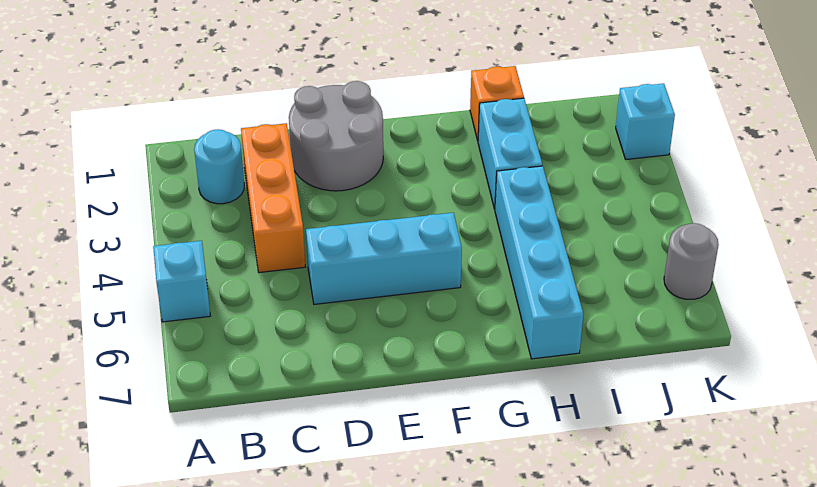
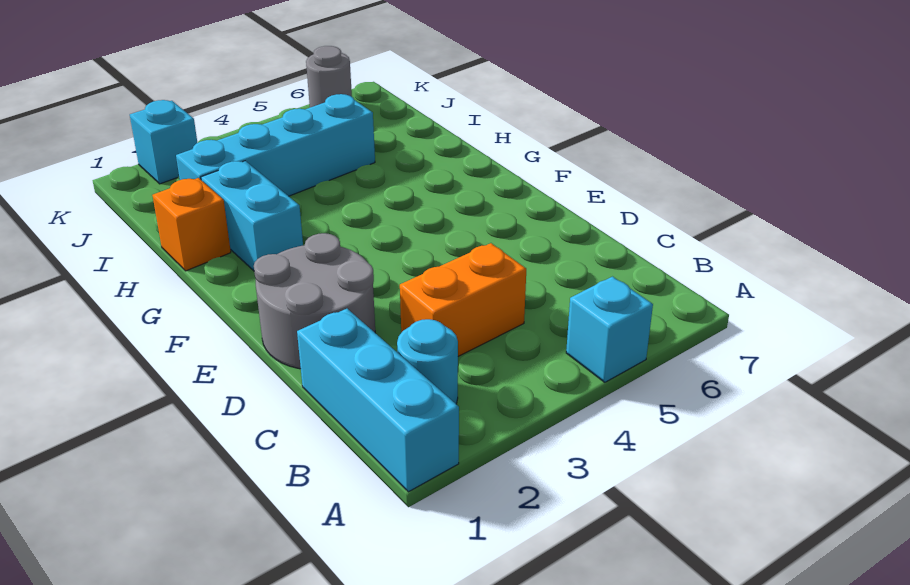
orange brick C2:C4 level 1 -> orange brick C3:C4 level 1
cyan brick D5:F5 level 1 -> cyan brick A1:C1 level 1
cyan brick H2:H3 level 1 -> cyan brick G2:H2 level 1
cyan brick H4:H7 level 1 -> cyan brick I2:I5 level 1

